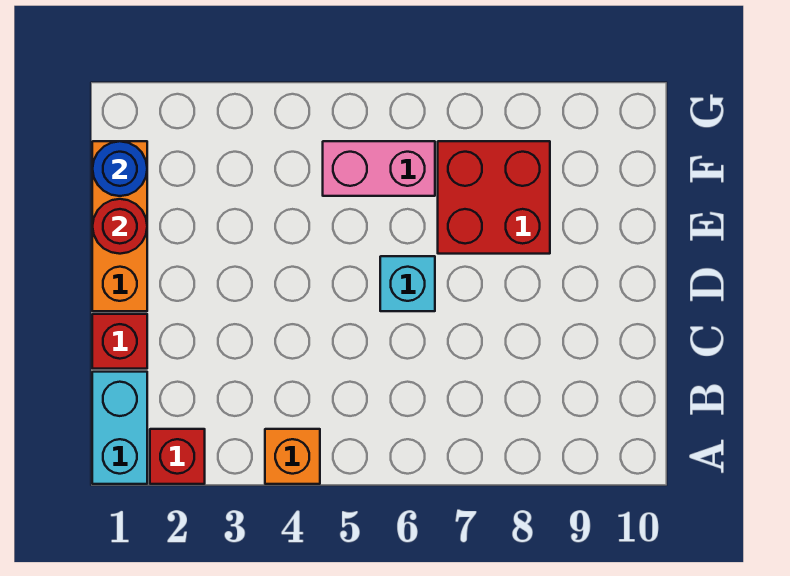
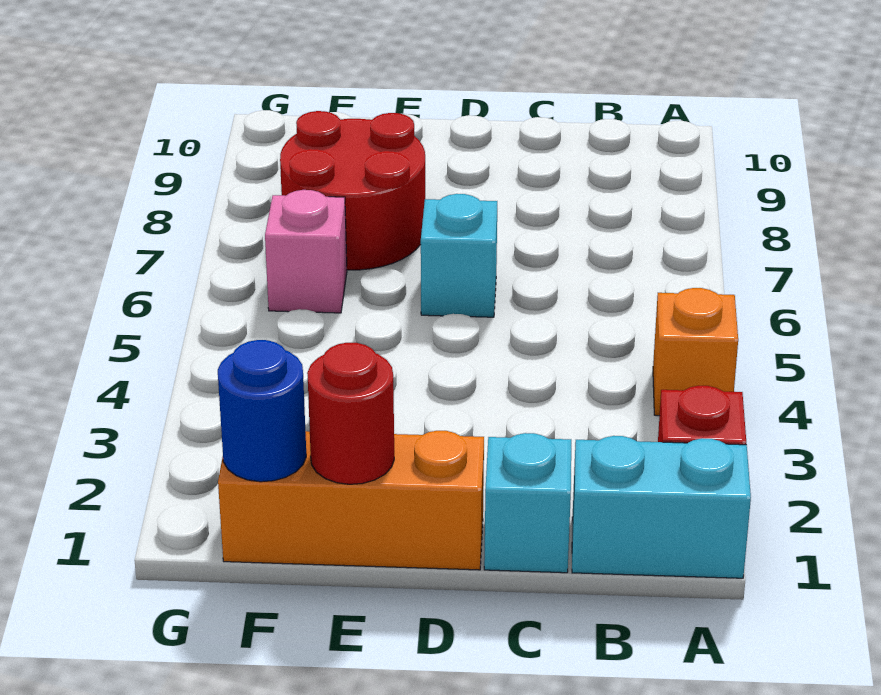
red brick C1 level 1 -> cyan brick C1 level 1
red brick E7:F8 level 1 -> red round brick E7:F8 level 1
pink brick F5:F6 level 1 -> pink brick F6 level 1

